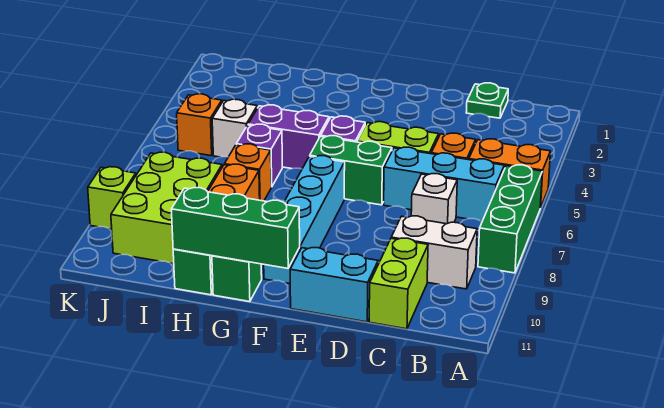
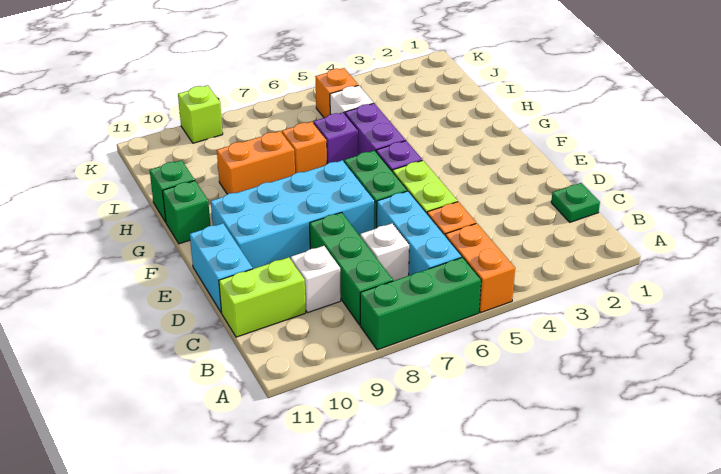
white brick B9:C9 level 1 -> white brick C9 level 1
cyan brick F7:F10 level 1 -> cyan brick E7:F10 level 1
green brick F11:H11 level 2 -> green brick B8:D8 level 1
lime brick I8:J10 level 1 -> none

